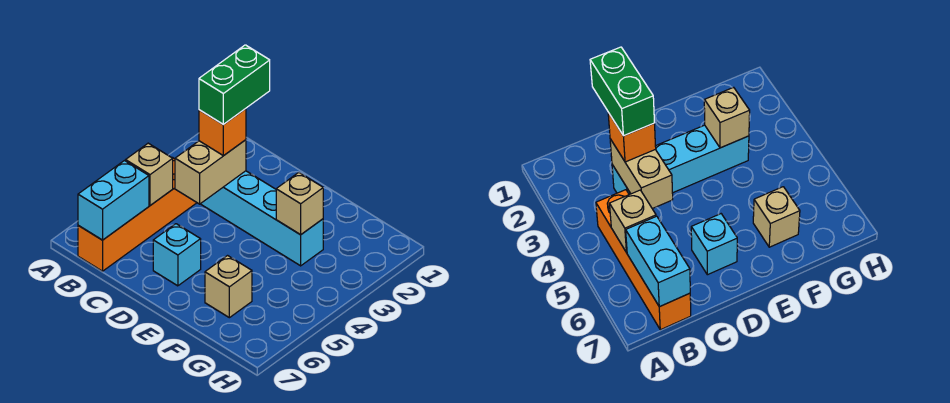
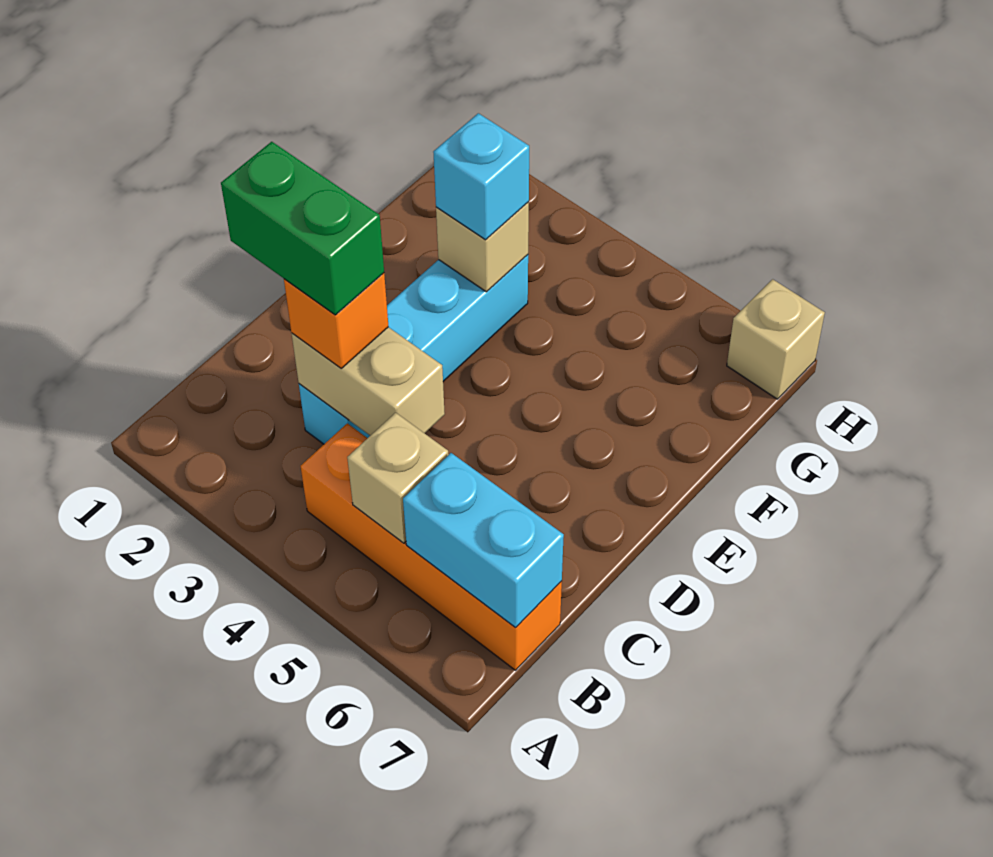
cyan brick D6 level 1 -> cyan brick F3 level 3
tan brick F6 level 1 -> tan brick H7 level 1

